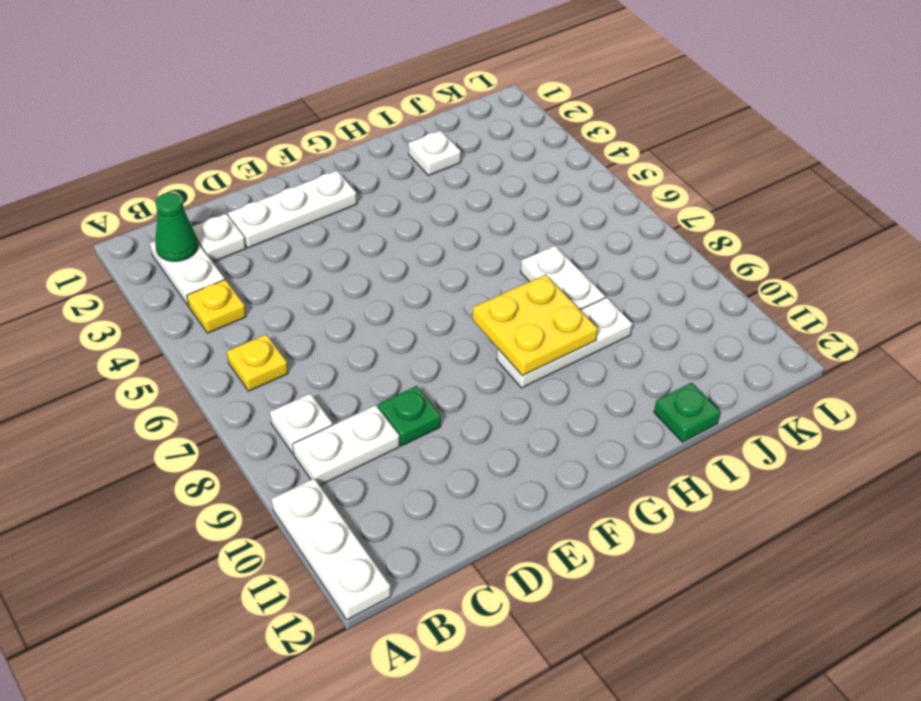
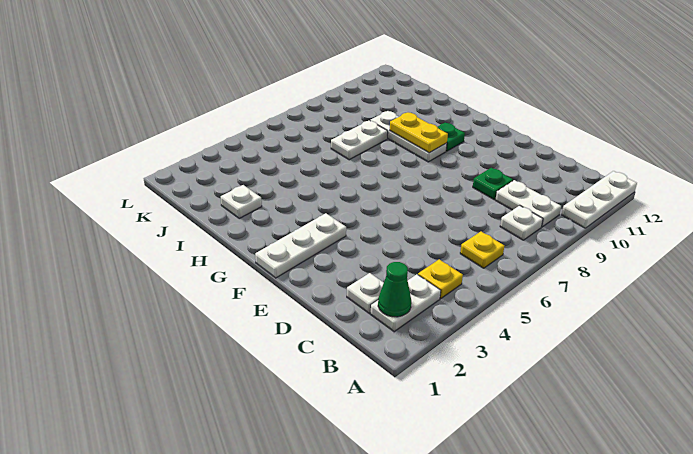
white plate D2:F2 level 1 -> white plate F1:F3 level 1
yellow plate G8:H9 level 2 -> yellow plate G9:H9 level 2
green plate I12 level 1 -> green plate G10 level 1

